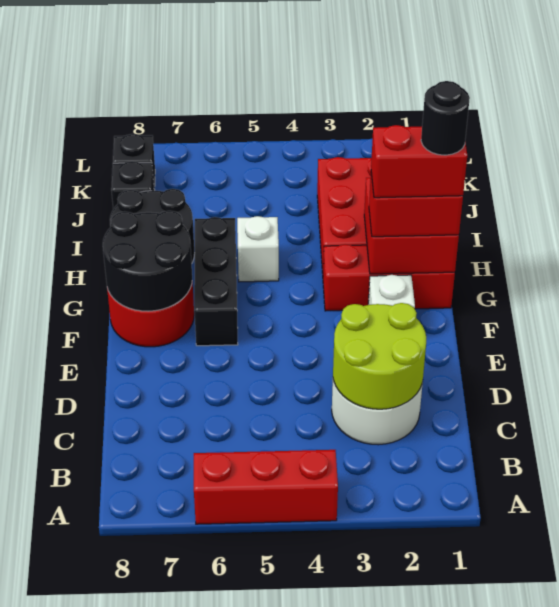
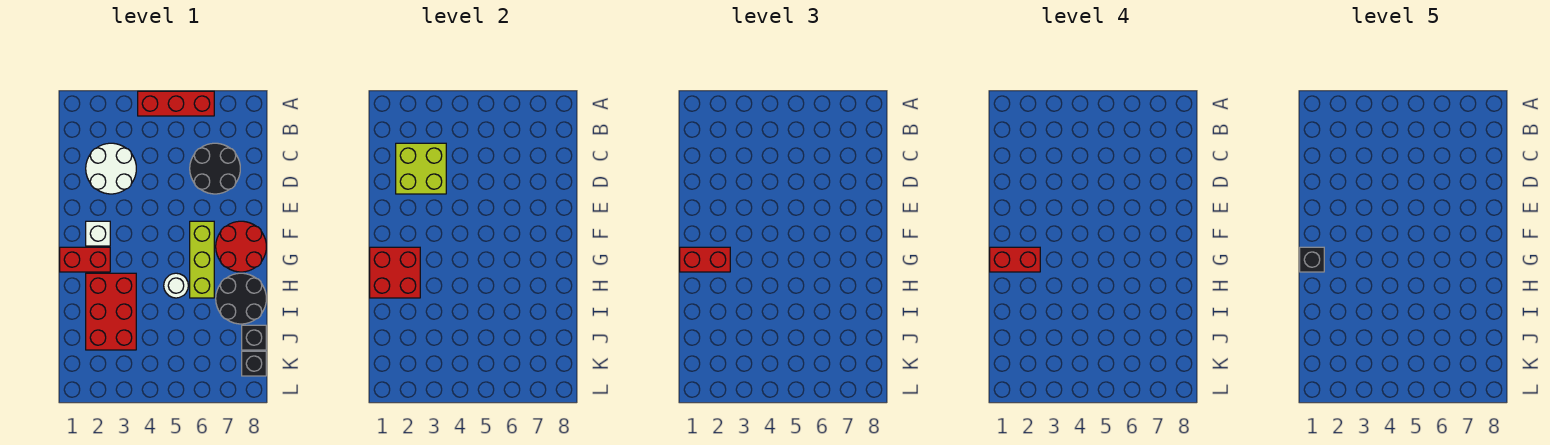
lime round brick C2:D3 level 2 -> lime brick C2:D3 level 2
black brick F6:H6 level 1 -> lime brick F6:H6 level 1
black round brick F7:G8 level 2 -> black round brick C6:D7 level 1
red brick G1:G3 level 1 -> red brick G1:G2 level 1
black round brick G1 level 5 -> black brick G1 level 5
white brick H5 level 1 -> white round brick H5 level 1

